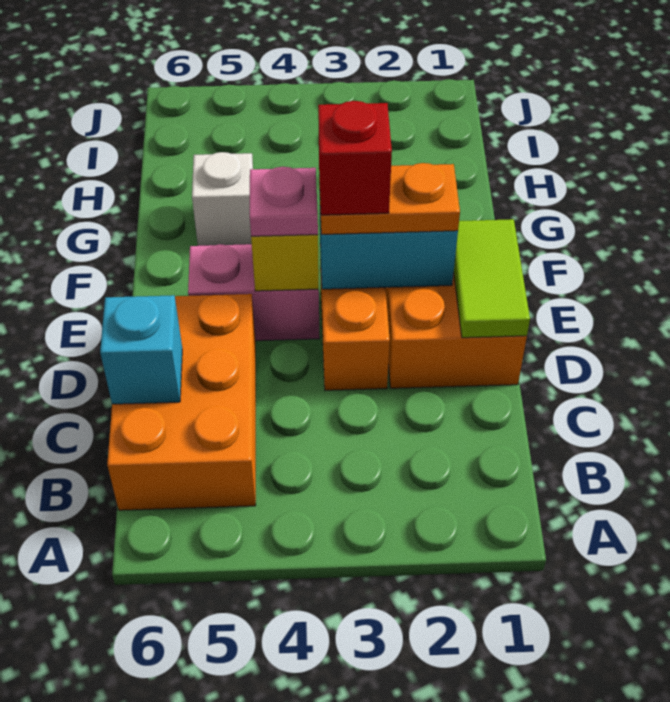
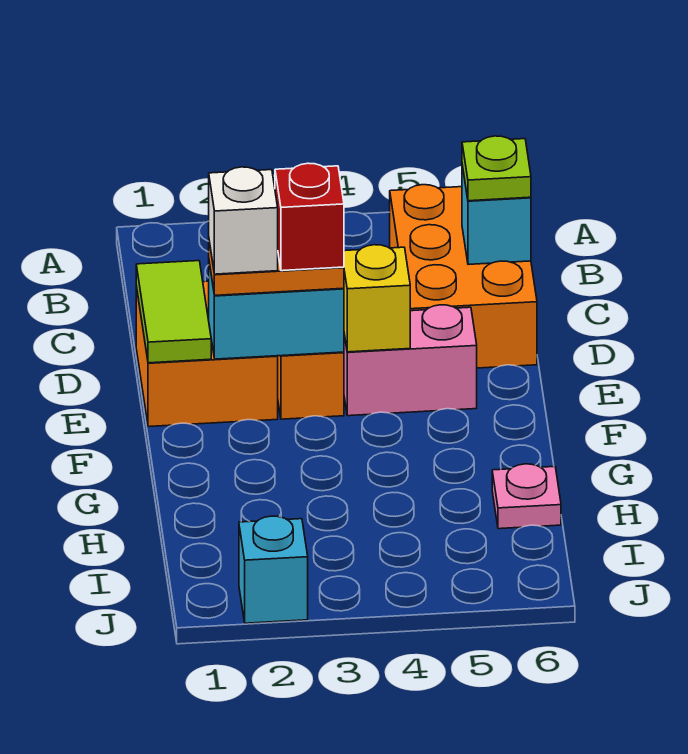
none -> lime plate C6 level 3
pink plate E4 level 3 -> pink plate H6 level 1
white brick G5 level 1 -> white brick E2 level 4
none -> cyan brick J2 level 1

